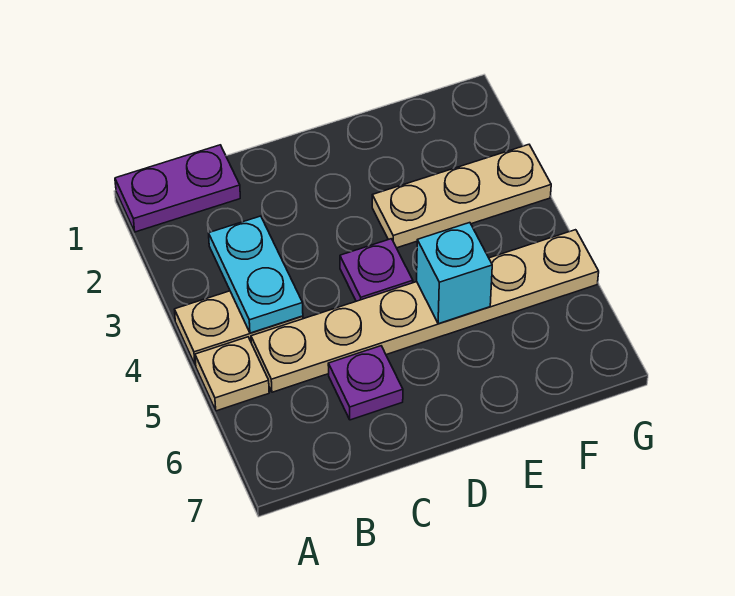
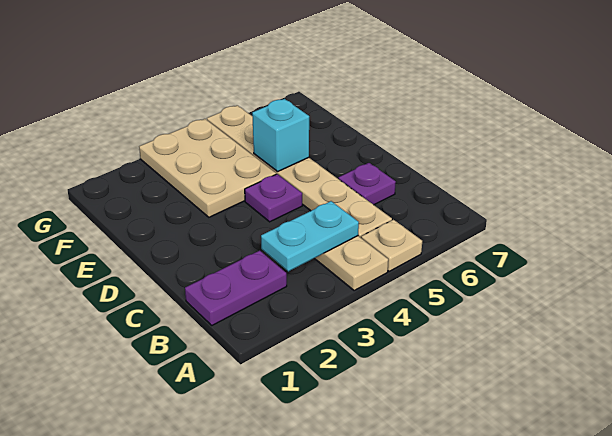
purple plate A1:B1 level 1 -> purple plate B1:B2 level 1
tan plate E3:G3 level 1 -> tan plate E3:G4 level 1

